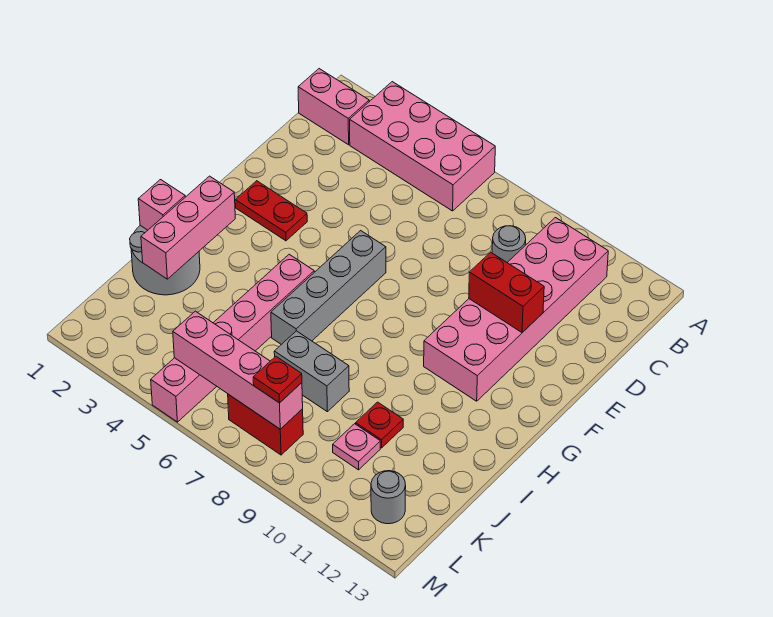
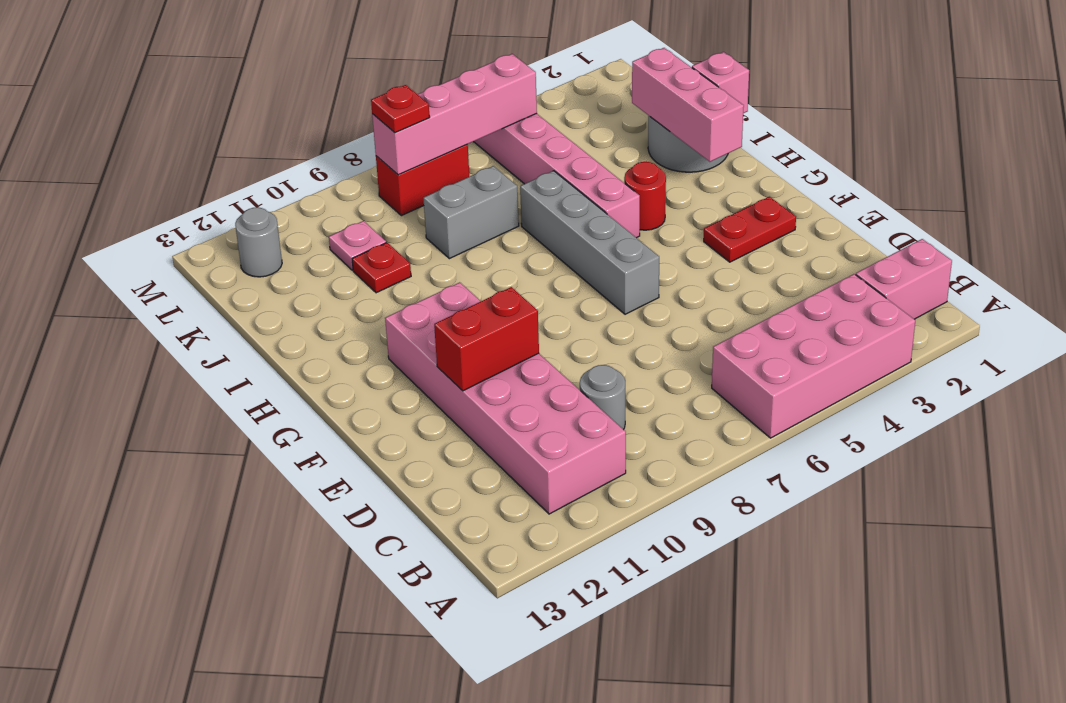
none -> red round brick H4 level 1

